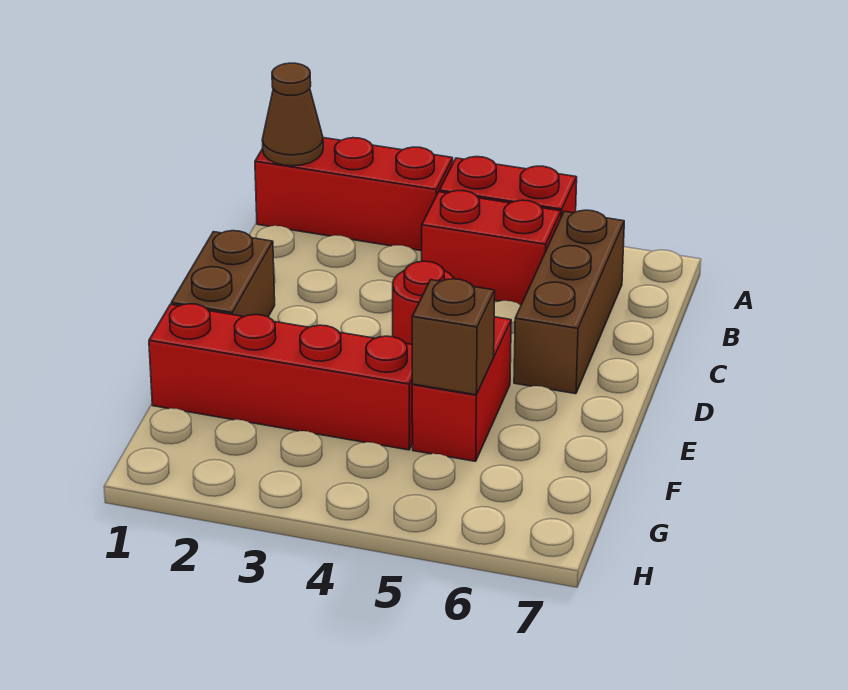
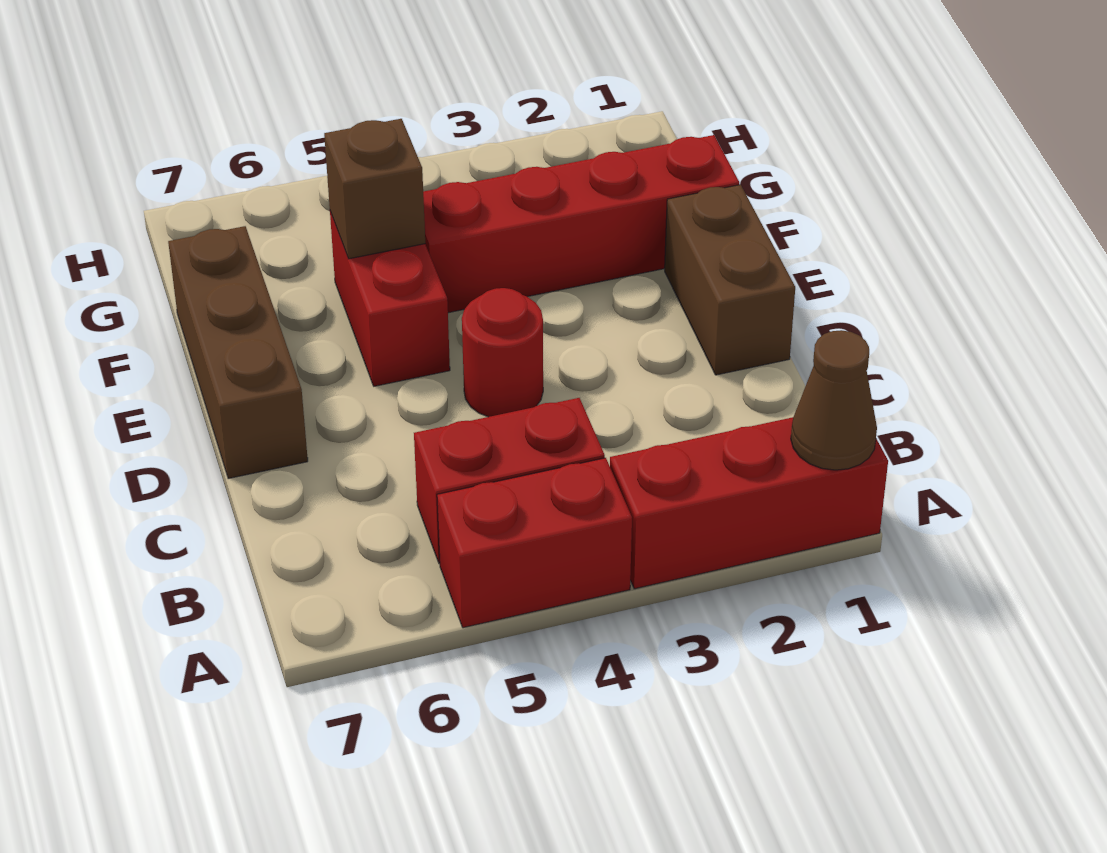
brown brick B6:D6 level 1 -> brown brick D7:F7 level 1

